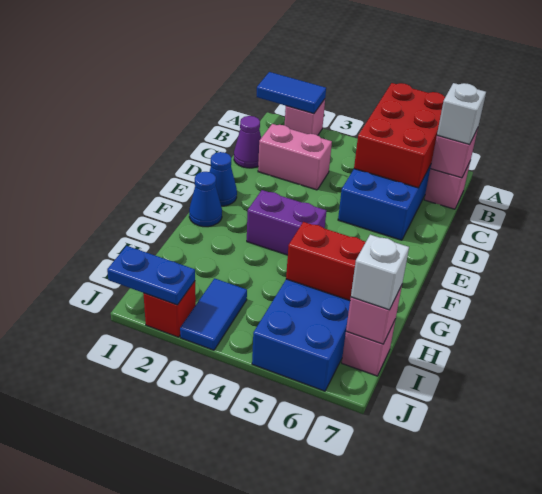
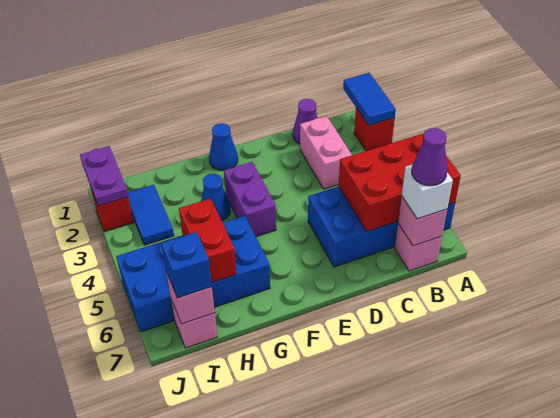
pink brick A2 level 1 -> red brick A2 level 1
none -> purple cone B7 level 4
blue cone E1 level 1 -> blue cone G3 level 1
blue tile I3:J3 level 1 -> blue tile I2:I3 level 1
white brick I7 level 3 -> blue brick I7 level 3
blue plate J1:J2 level 2 -> purple plate J1:J2 level 2

